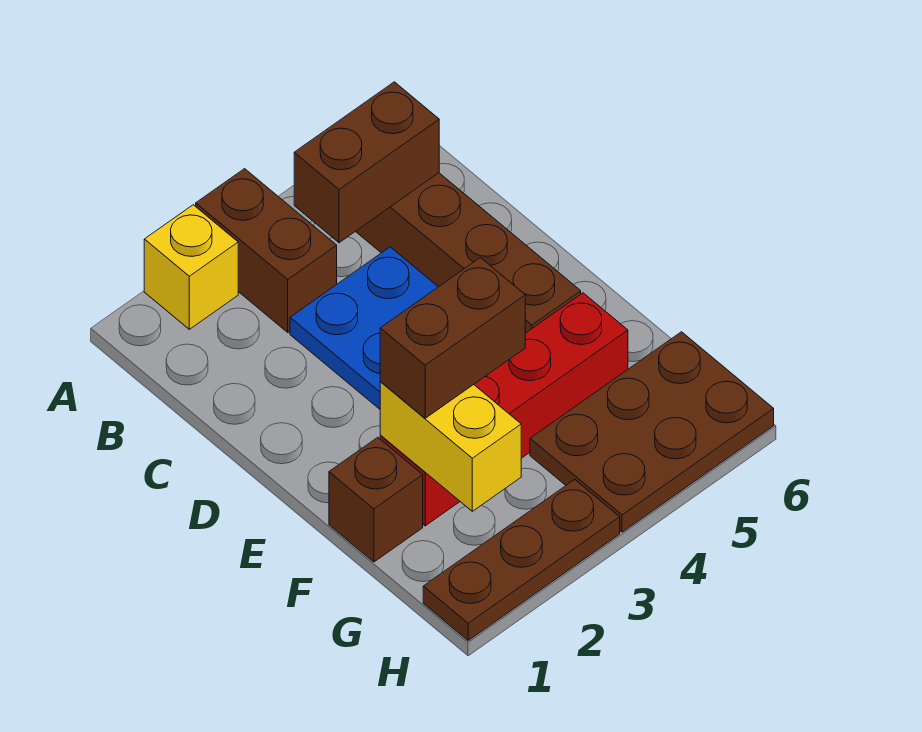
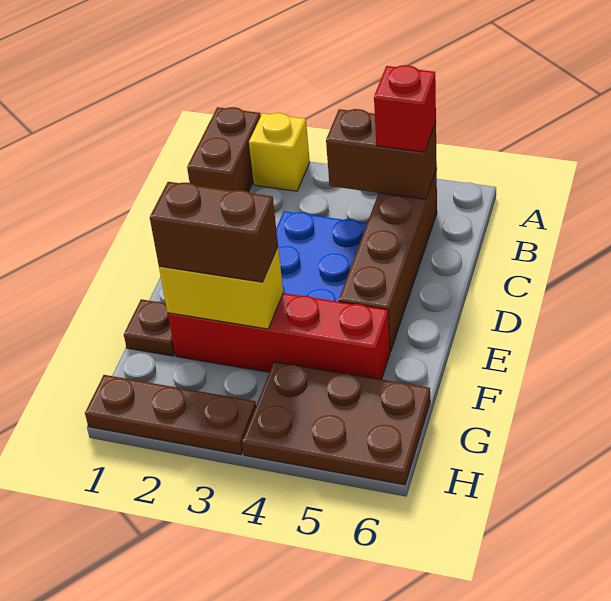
brown brick A3:B3 level 1 -> brown brick A1:B1 level 1
none -> red brick B5 level 3
brown brick F1 level 1 -> brown plate F1 level 1
yellow brick F2:G2 level 2 -> yellow brick F2:F3 level 2

